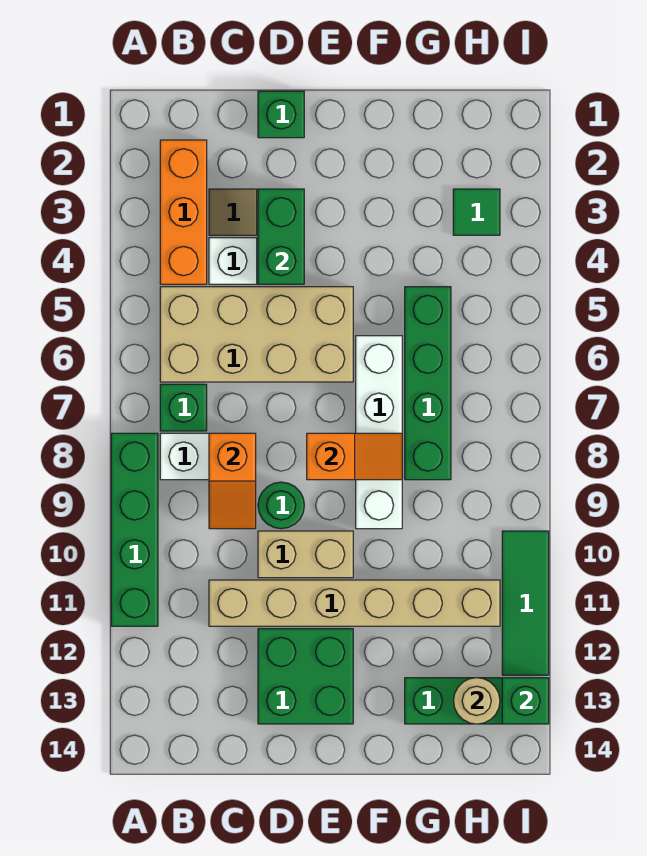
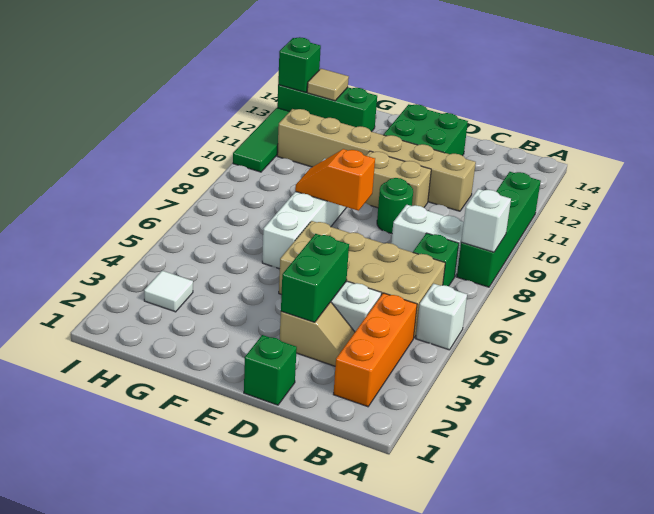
none -> white brick A5 level 1
none -> white brick A8 level 2
orange slope C8:C9 level 2 top 8 -> none
green brick G5:G8 level 1 -> none
green tile H3 level 1 -> white tile H3 level 1
tan round brick H13 level 2 -> tan tile H13 level 2

